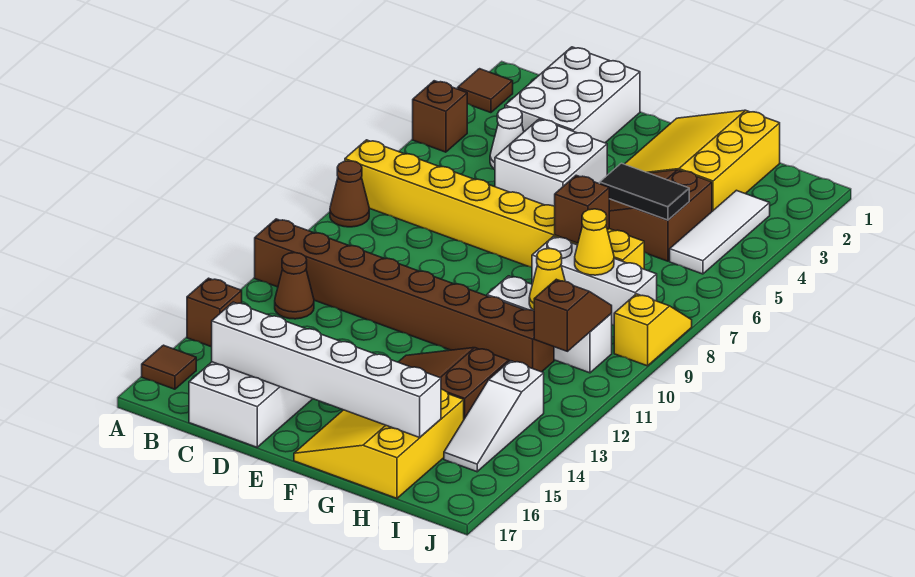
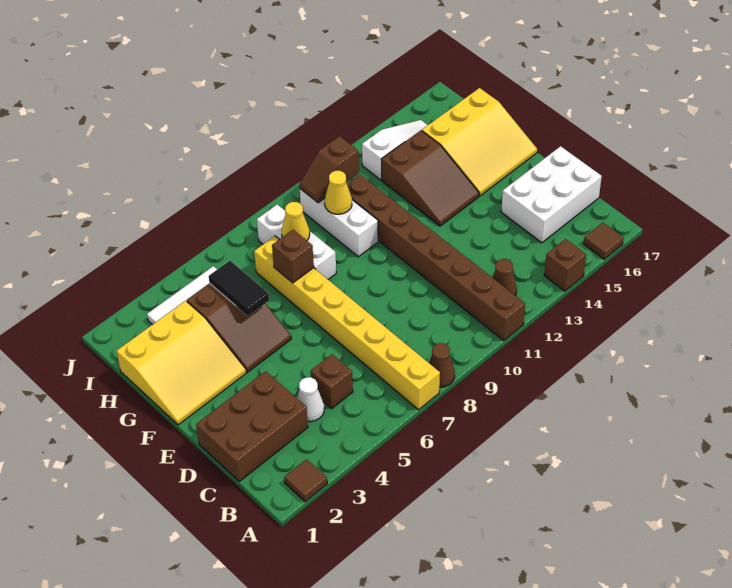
brown brick A4 level 1 -> brown brick C5 level 1
white brick C1:D3 level 1 -> brown brick C1:D3 level 1
white brick C16:H16 level 2 -> none
white brick D4:E5 level 1 -> none
yellow slope J8:J9 level 1 top 9 -> none

